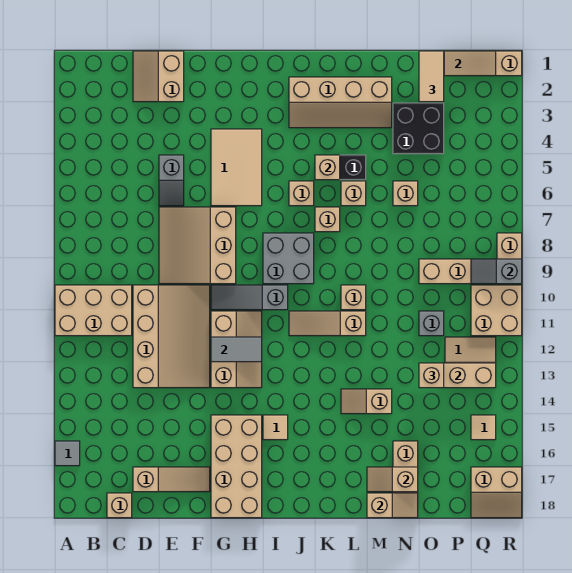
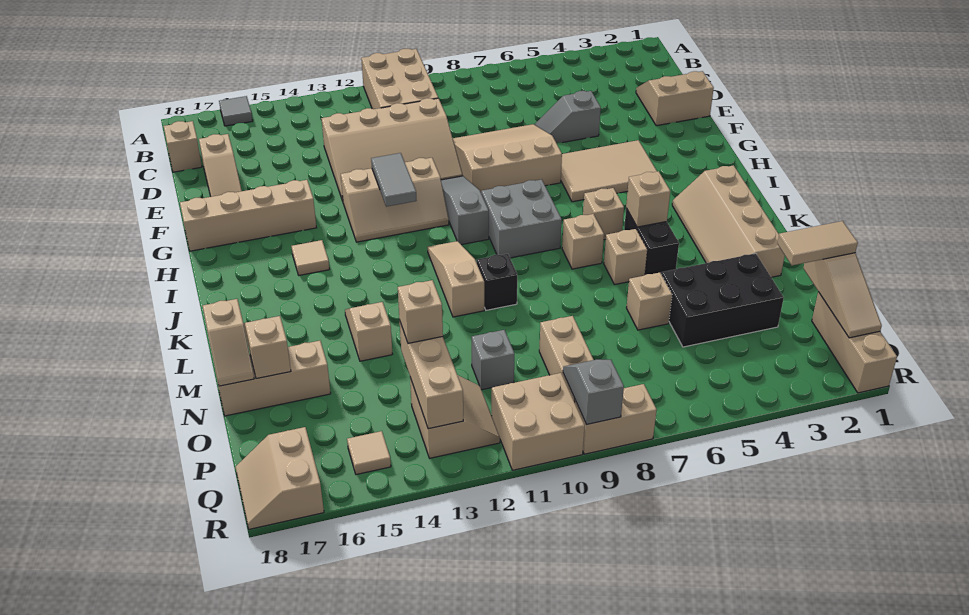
tan brick G15:H18 level 1 -> tan brick G15:G18 level 1
tan brick L10 level 1 -> black brick L10 level 1
black brick N3:O4 level 1 -> black brick N3:O5 level 1

